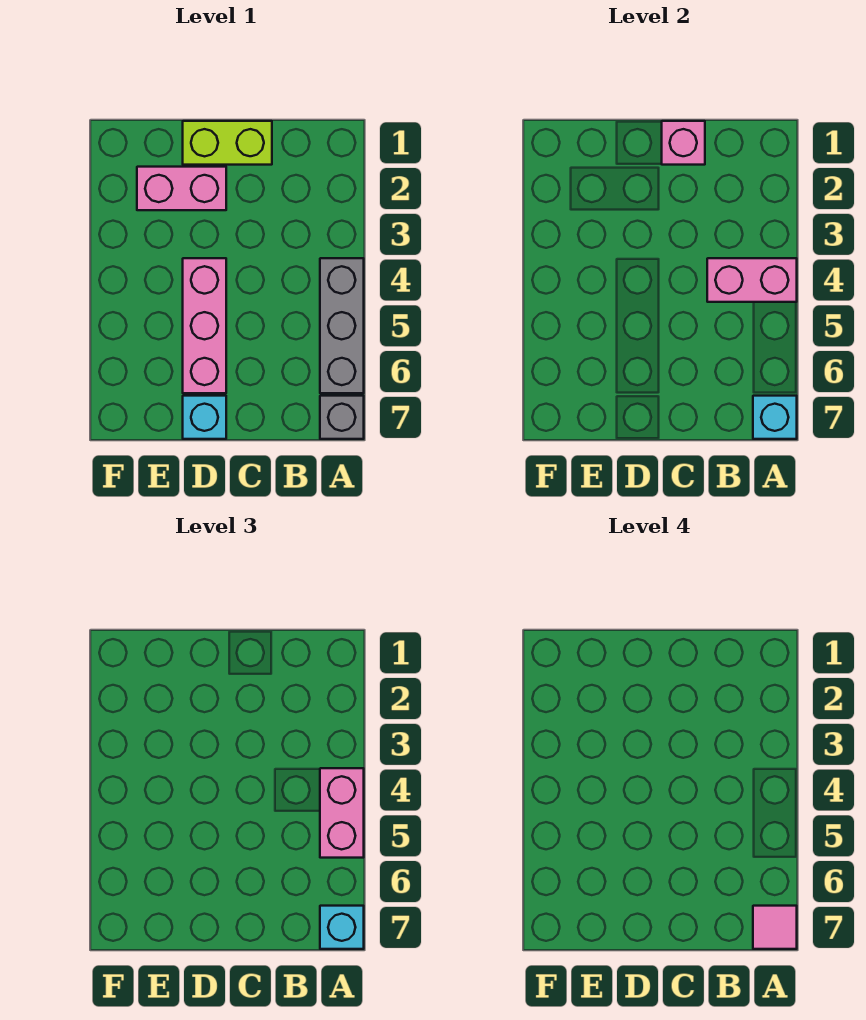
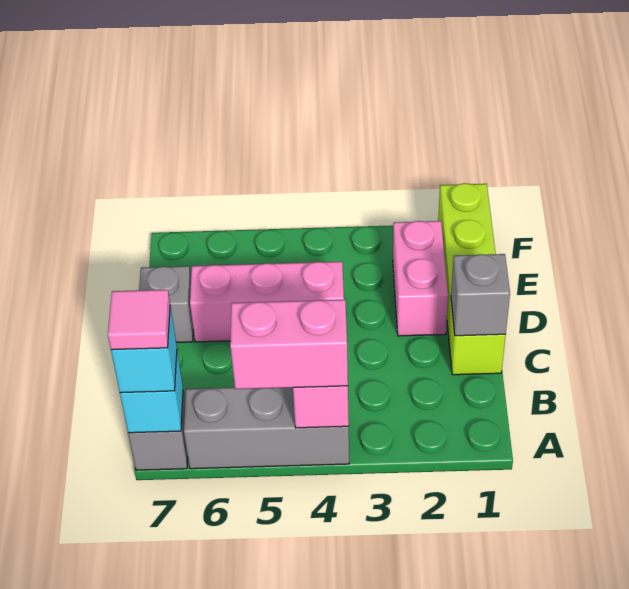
lime brick C1:D1 level 1 -> lime brick C1:F1 level 1
pink brick C1 level 2 -> grey brick C1 level 2
cyan brick D7 level 1 -> grey brick D7 level 1

